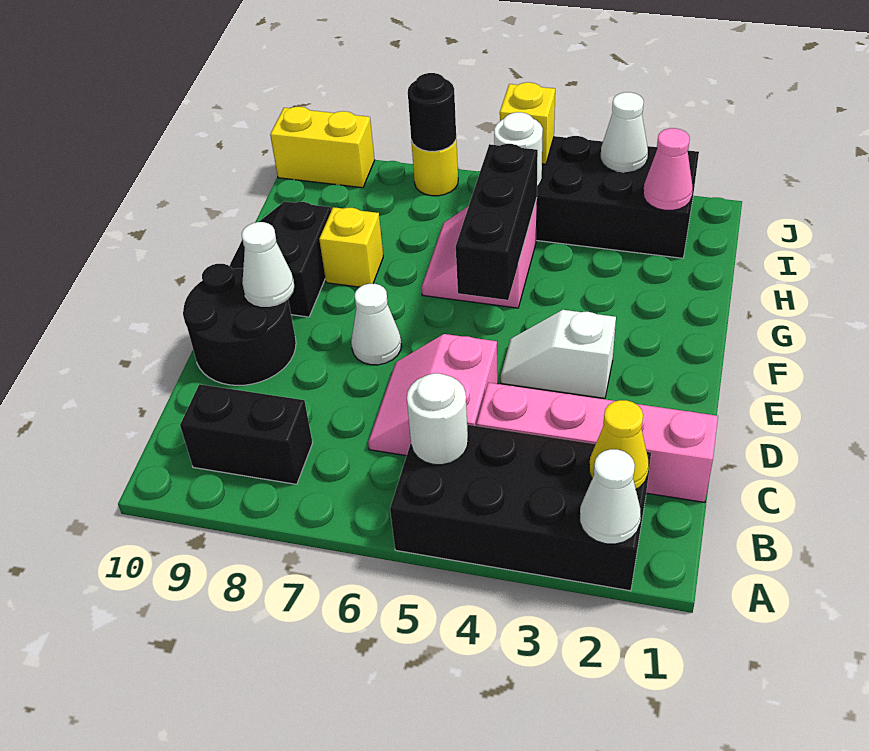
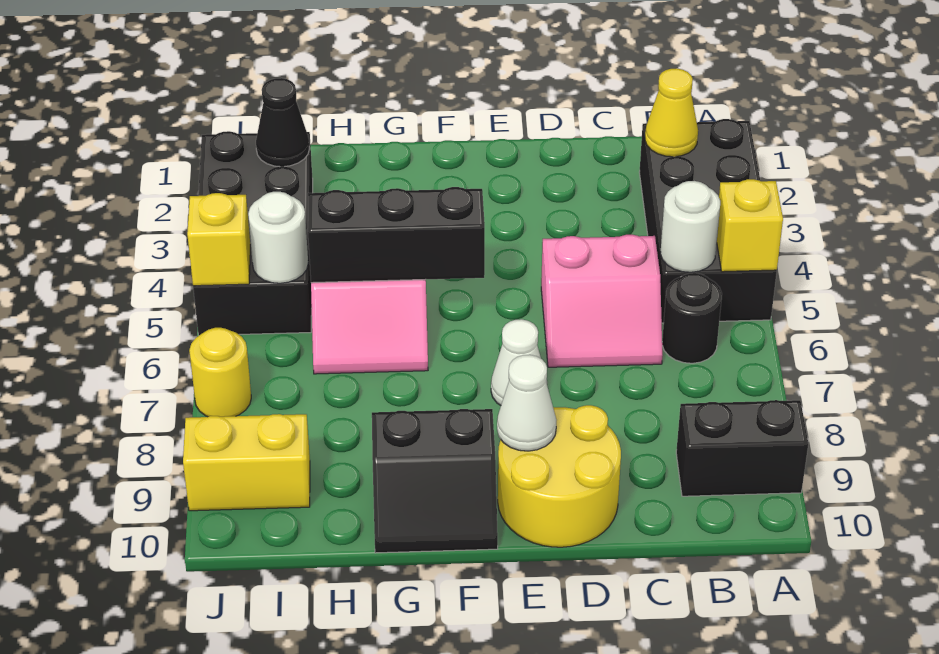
white cone A2 level 2 -> none
black brick B8:B9 level 1 -> black brick A9:B9 level 1
pink brick C1:C4 level 1 -> none
black round brick D9:E10 level 1 -> yellow round brick D9:E10 level 1
white slope E3:E4 level 1 top 3 -> none
yellow brick G8 level 1 -> yellow brick A5 level 2
pink cone I2 level 2 -> black cone I2 level 2
white cone J3 level 2 -> none
black round brick J7 level 2 -> black round brick B6 level 1
yellow brick J9:J10 level 1 -> yellow brick I9:J9 level 1

